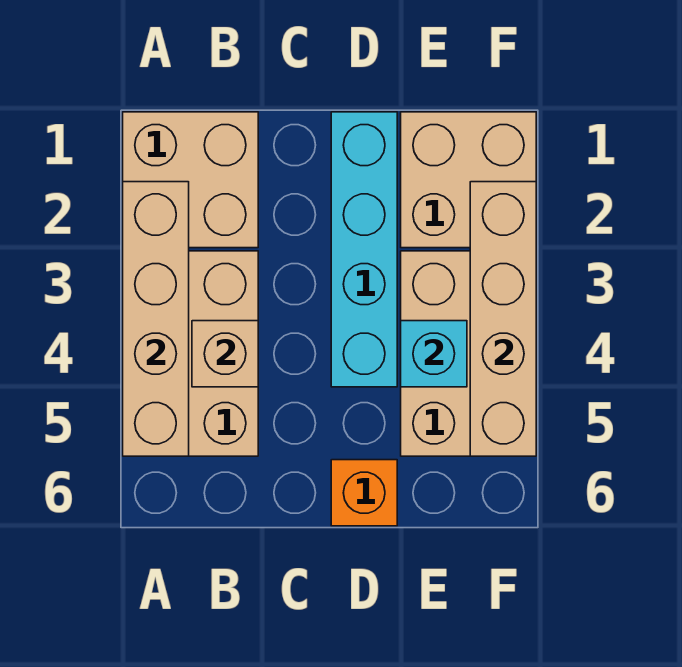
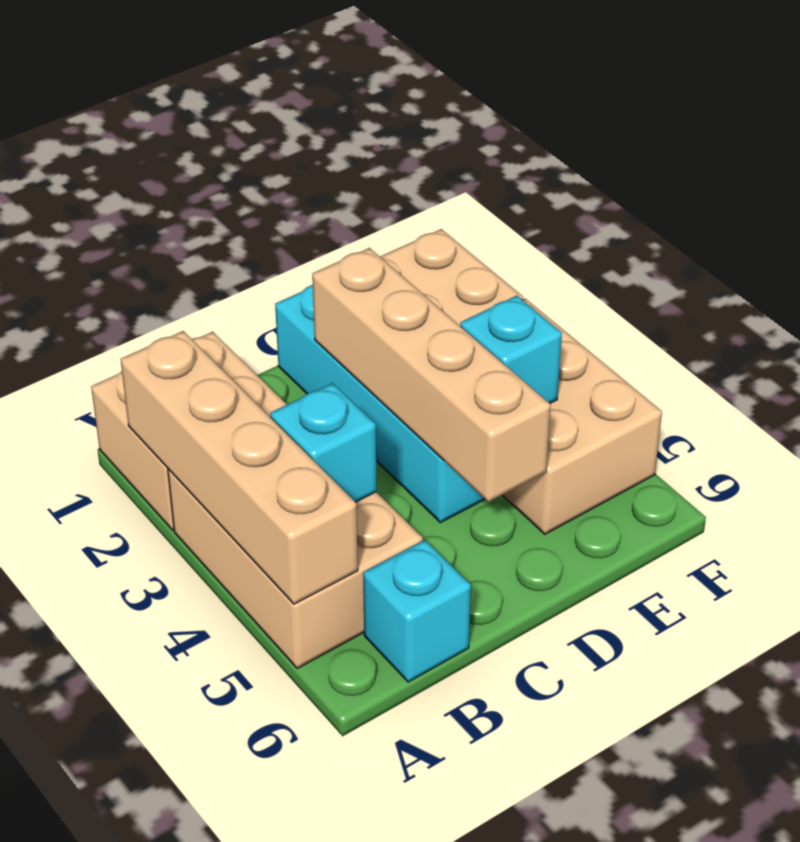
tan brick B4 level 2 -> cyan brick B4 level 2
none -> cyan brick B6 level 1
orange brick D6 level 1 -> none
tan brick F2:F5 level 2 -> tan brick D2:D5 level 2

